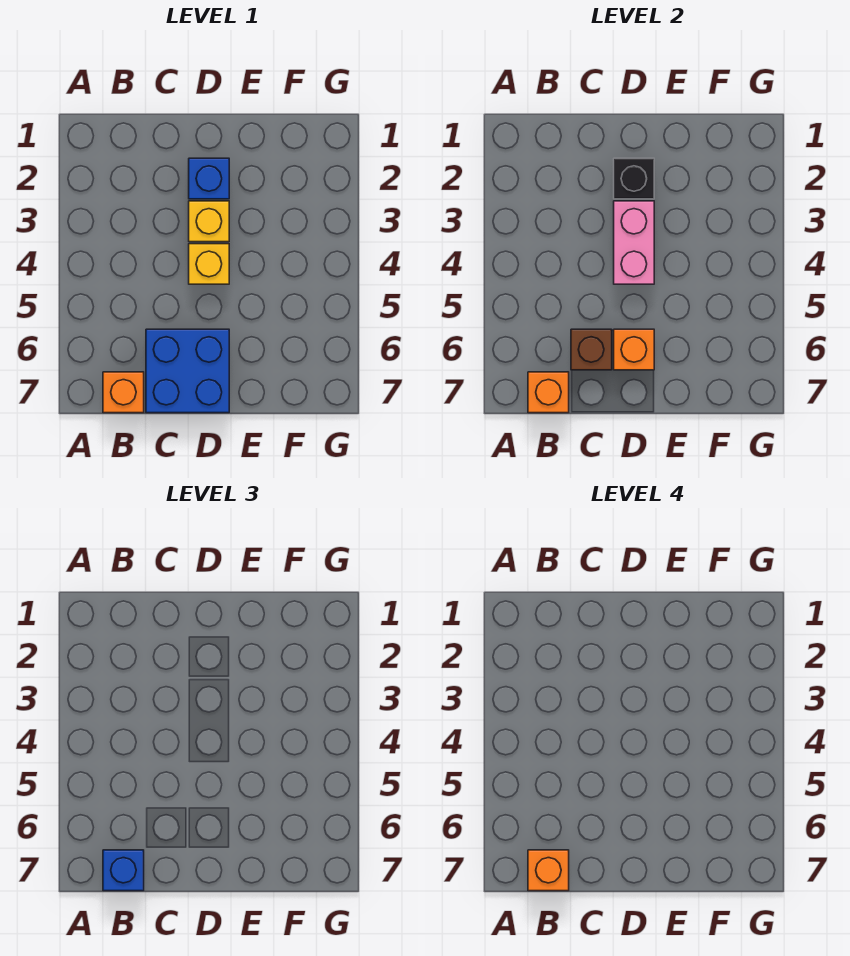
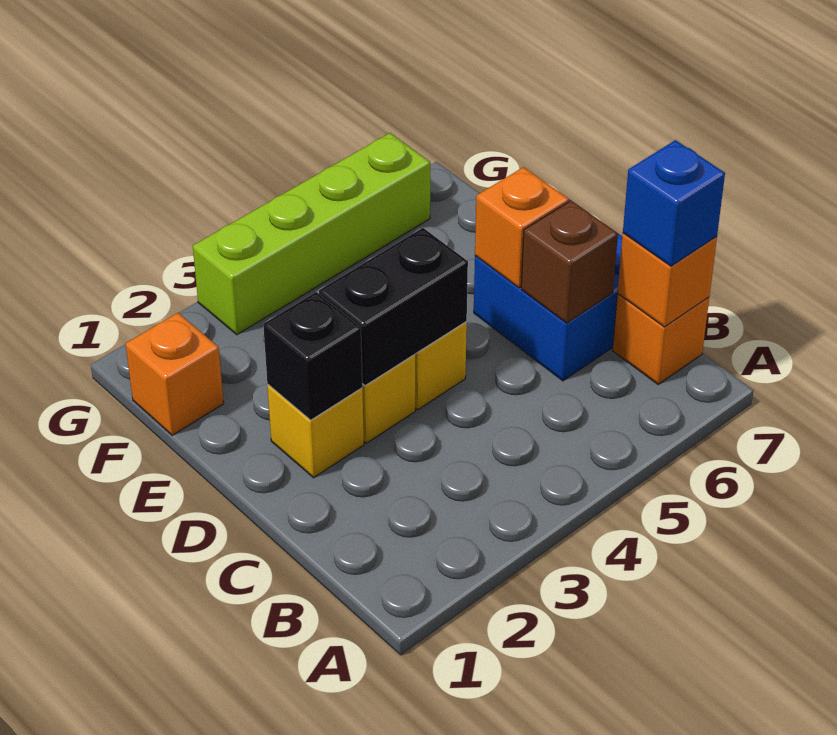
orange brick B7 level 4 -> orange brick F1 level 1
blue brick D2 level 1 -> yellow brick D2 level 1
pink brick D3:D4 level 2 -> black brick D3:D4 level 2
none -> lime brick G3:G6 level 1

